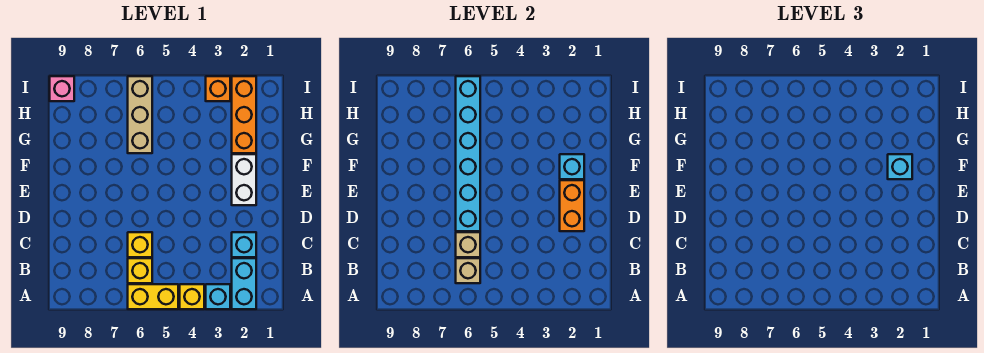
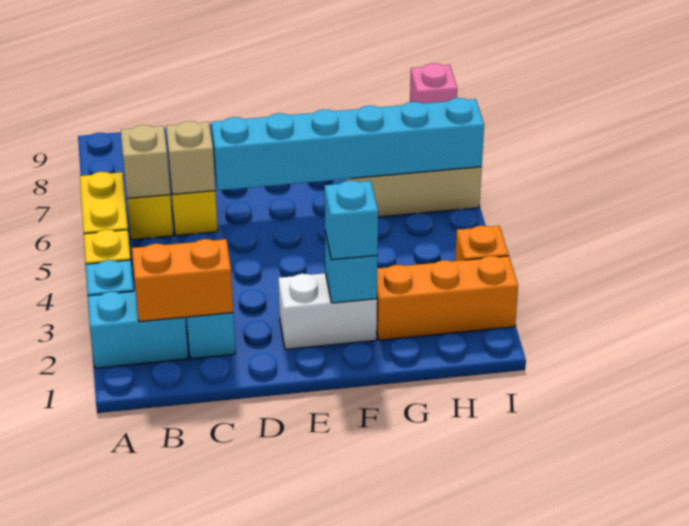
orange brick D2:E2 level 2 -> orange brick B2:C2 level 2

